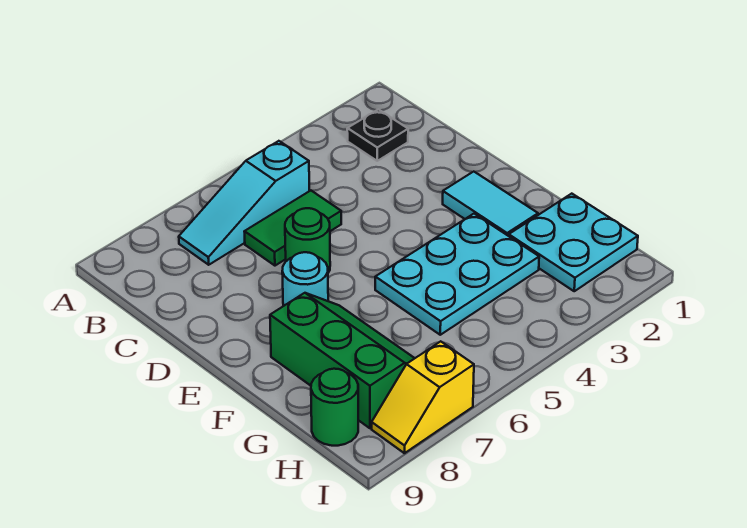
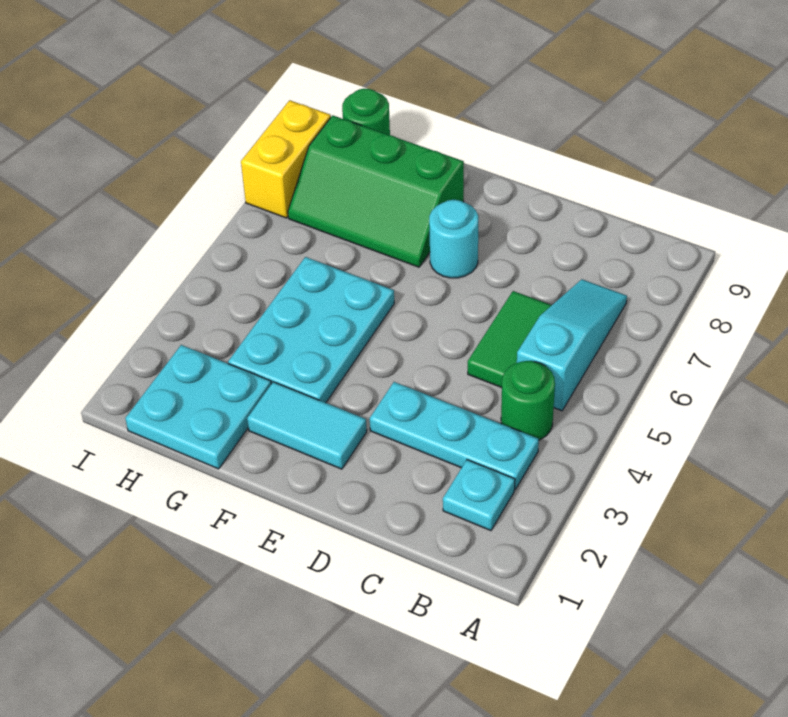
black plate B2 level 1 -> cyan plate B2 level 1
none -> cyan plate B3:D3 level 1
green round brick D6 level 1 -> green round brick B4 level 1
yellow slope I7:I8 level 1 top 7 -> yellow brick I7:I8 level 1

